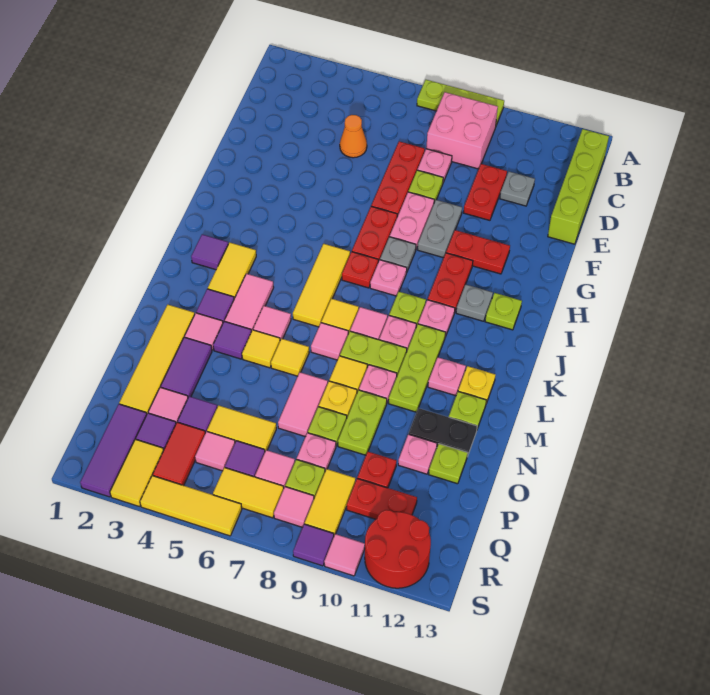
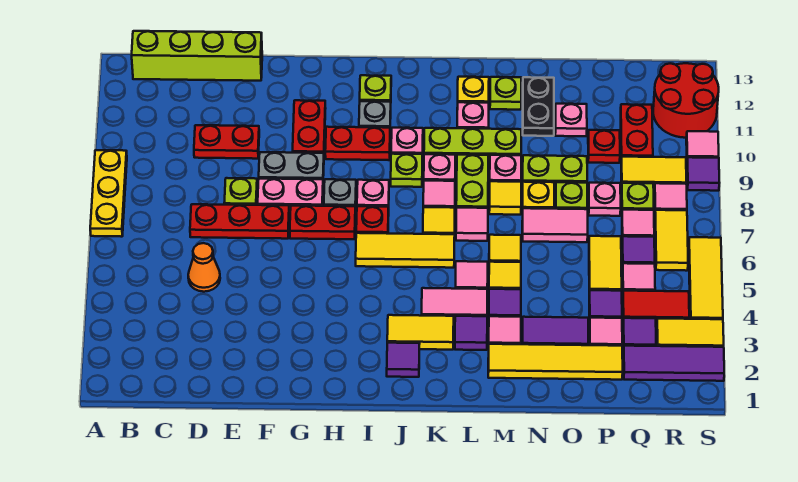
lime plate A7:A9 level 1 -> yellow plate A7:A9 level 1
pink brick B8:C9 level 1 -> none
pink plate D8 level 1 -> none
grey plate D11 level 1 -> none
lime plate O12 level 1 -> none

